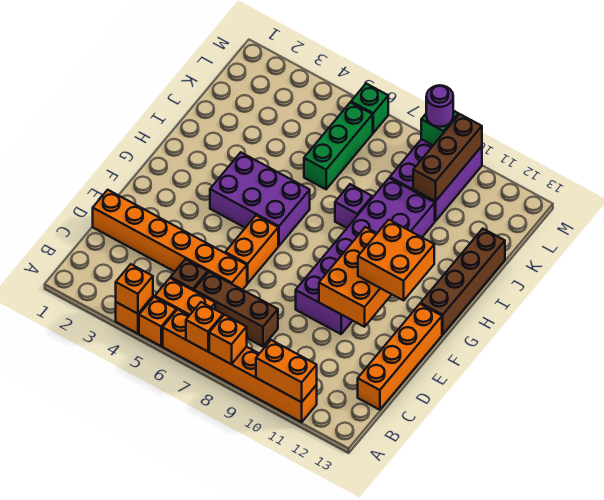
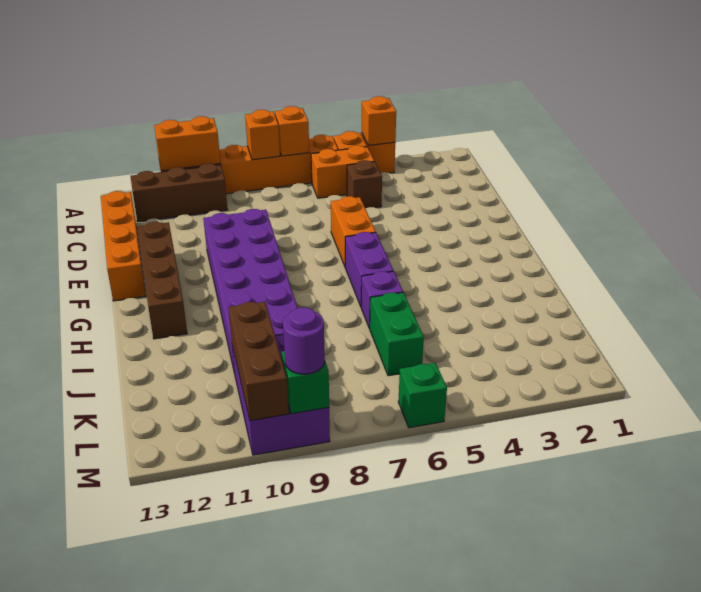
brown brick C6:C8 level 1 -> brown brick B10:B12 level 1
orange brick D1:D6 level 1 -> none
orange brick E10:G11 level 2 -> none
orange brick F11:G12 level 3 -> none
purple brick G4:H6 level 1 -> purple brick G6:H6 level 1
brown brick G13:J13 level 1 -> brown brick E12:H12 level 1
purple brick I8 level 1 -> purple brick I6 level 1
green brick J6:L6 level 1 -> green brick J6:K6 level 1

